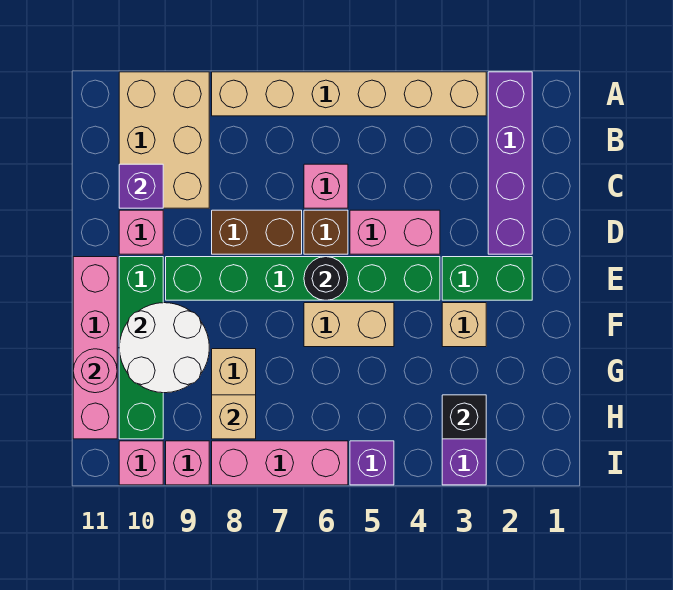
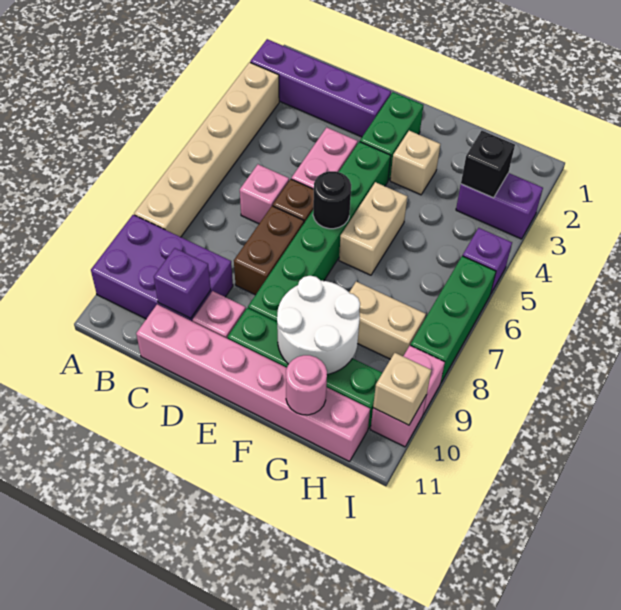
tan brick A9:C10 level 1 -> purple brick A9:C10 level 1
pink brick E11:H11 level 1 -> pink brick C11:H11 level 1
tan brick H8 level 2 -> tan brick I10 level 2
pink brick I6:I8 level 1 -> green brick I6:I8 level 1

